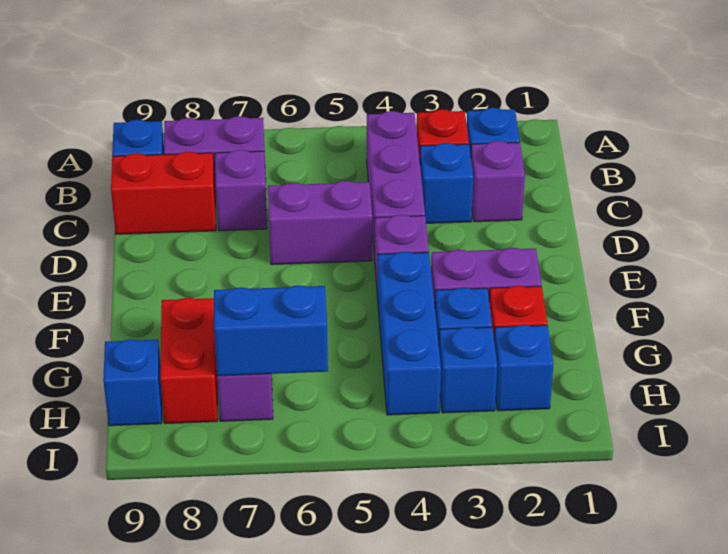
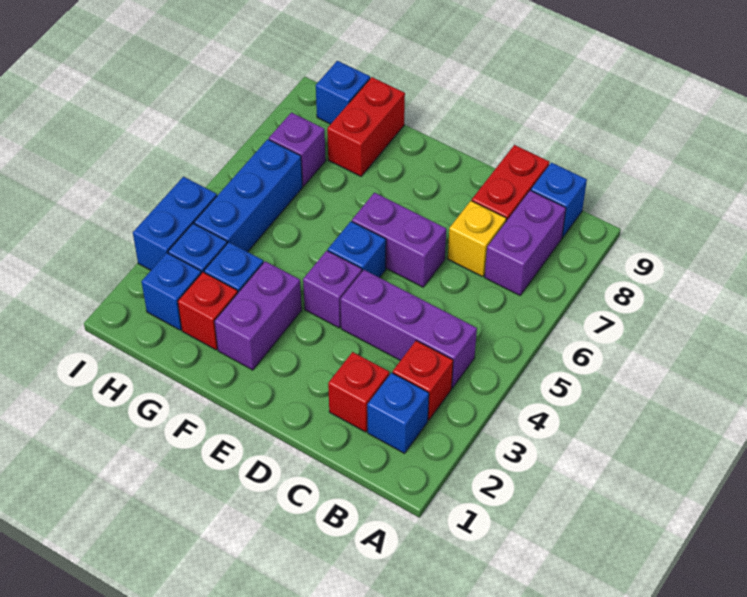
purple brick C2 level 1 -> red brick C2 level 1
blue brick C3 level 1 -> blue brick E5 level 1
purple brick C7 level 1 -> yellow brick C7 level 1
purple brick D5:D6 level 1 -> purple brick D6:E6 level 1
blue brick F4:H4 level 1 -> blue brick H4:H6 level 1
red brick G8:H8 level 1 -> red brick G8:G9 level 1
blue brick H6:H7 level 2 -> blue brick I3:I4 level 1

